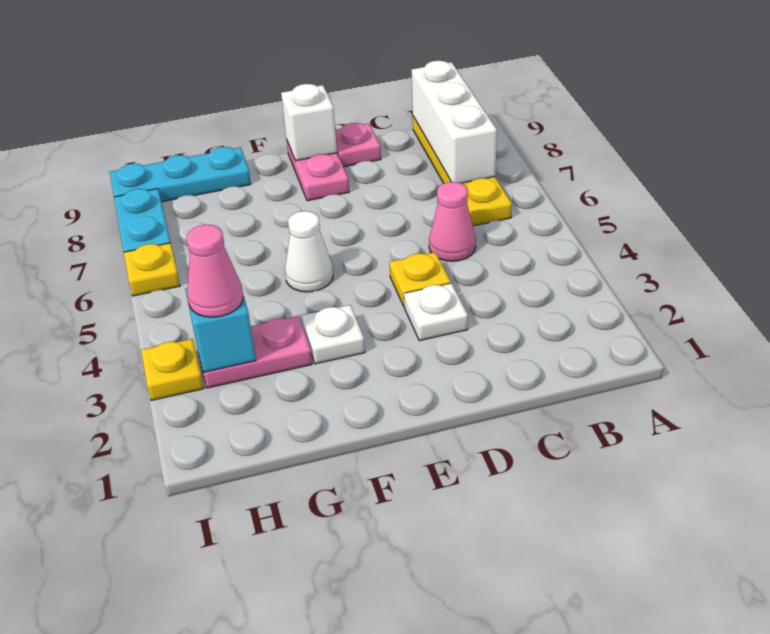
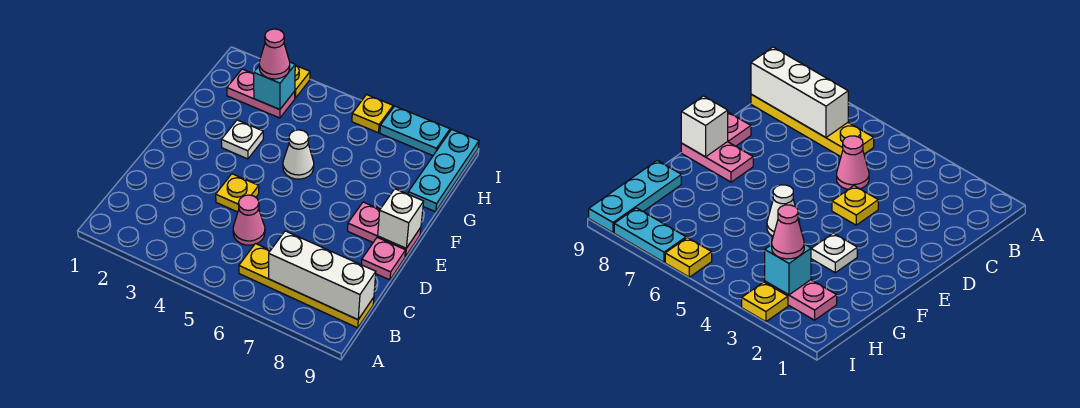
white plate D3 level 1 -> none
pink plate G3:H3 level 1 -> pink plate H2:H3 level 1

